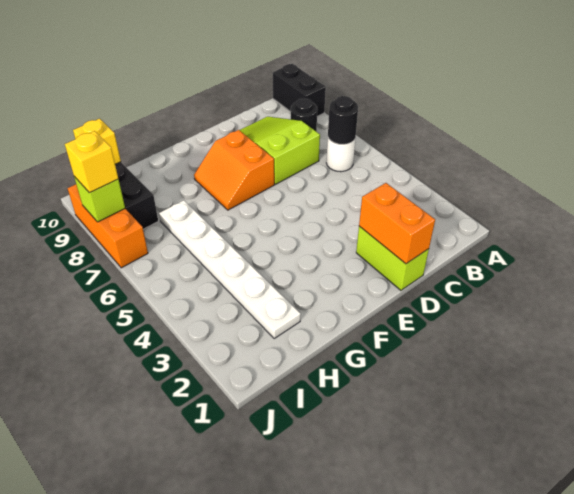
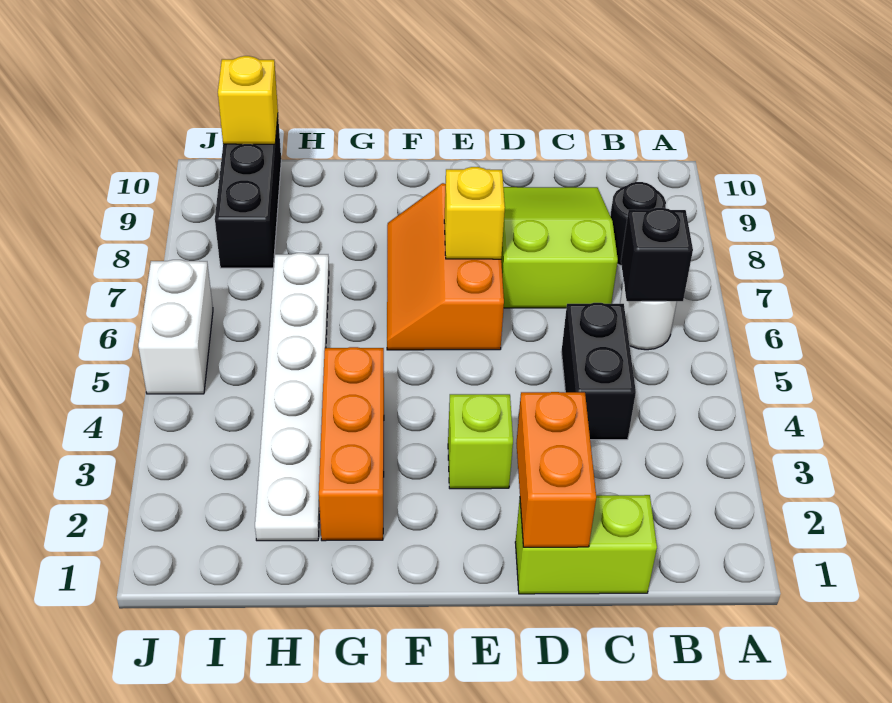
black brick A9:A10 level 1 -> black brick C4:C5 level 1
black round brick B6 level 2 -> black brick B6 level 2
lime brick D1:D2 level 1 -> lime brick C1:D1 level 1
orange slope E7:F8 level 1 top E -> orange slope E6:F8 level 1 top E
none -> white brick J5:J6 level 1
orange brick J7:J9 level 1 -> orange brick G2:G4 level 1
lime brick J8 level 2 -> lime brick E3 level 1
yellow brick J8 level 3 -> yellow brick E7 level 2

